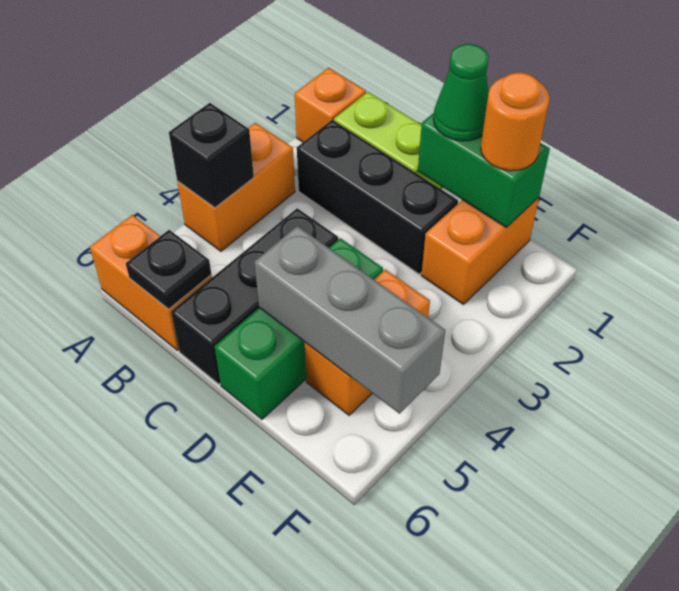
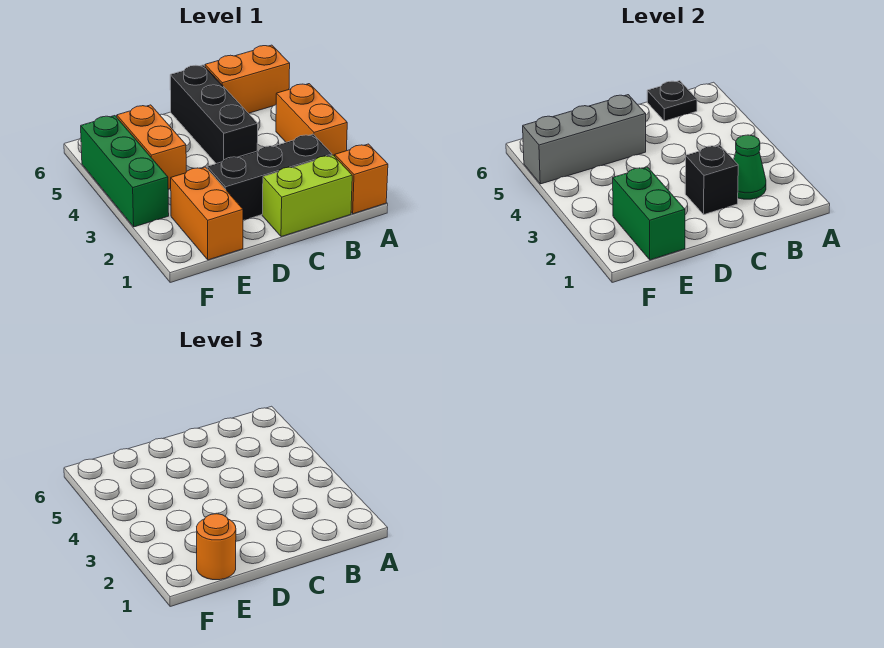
black brick A4 level 2 -> black brick C2 level 2
green brick D1:E1 level 2 -> green brick E1:E2 level 2
green cone D1 level 3 -> green cone B2 level 2
green brick D4:D6 level 1 -> green brick F3:F5 level 1

